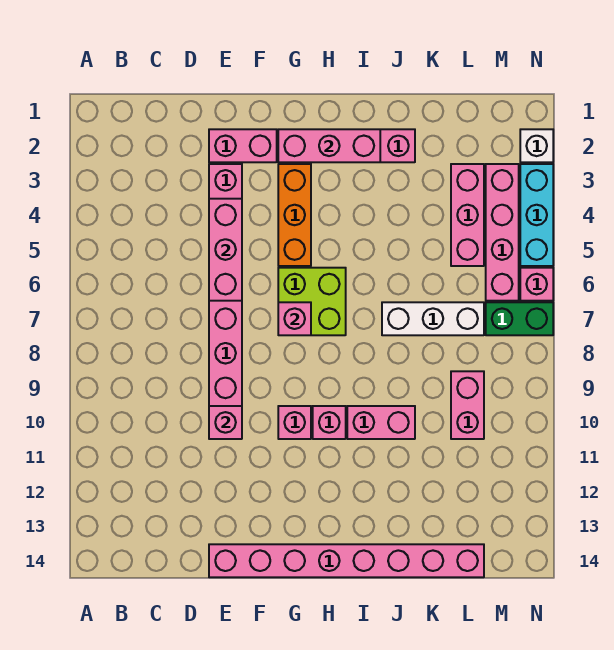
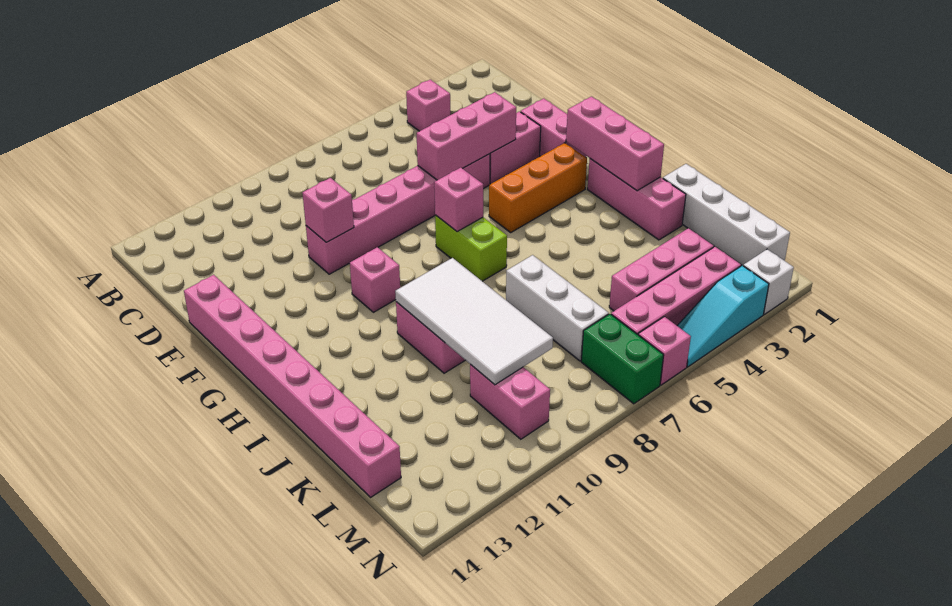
lime brick G6:H7 level 1 -> lime brick G7:H7 level 1
pink brick H10 level 1 -> pink brick B4 level 1
none -> white tile I9:L10 level 2
none -> white brick J1:M1 level 1
pink brick L9:L10 level 1 -> pink brick L10:M10 level 1
cyan brick N3:N5 level 1 -> cyan slope N3:N5 level 1 top 3

